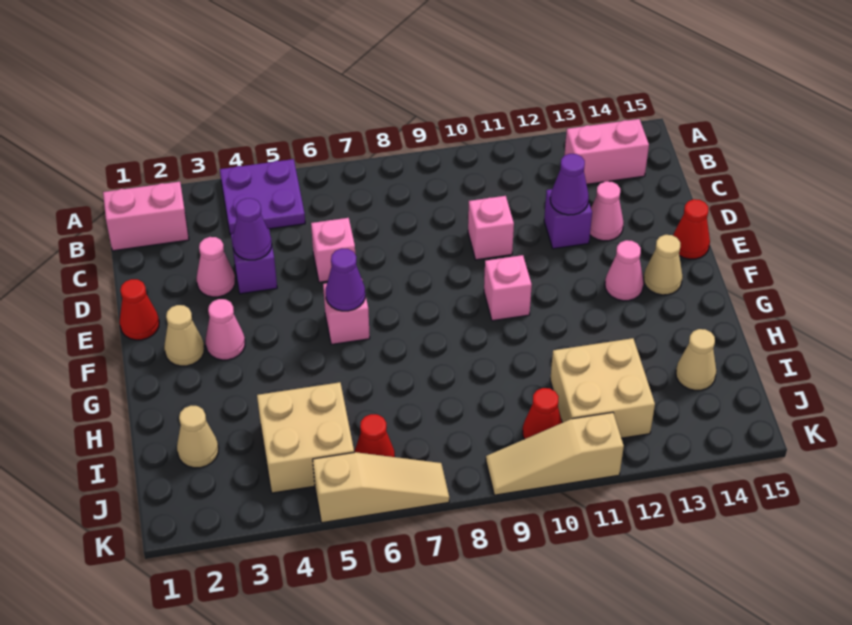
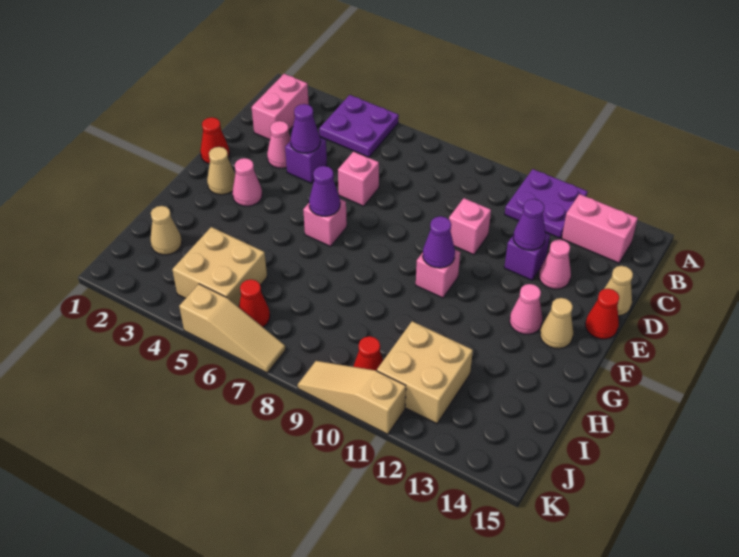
none -> purple plate A11:B12 level 1
pink brick B1:B2 level 1 -> pink brick B2:C2 level 1
none -> purple cone F10 level 2
tan cone I14 level 1 -> tan cone D15 level 1

